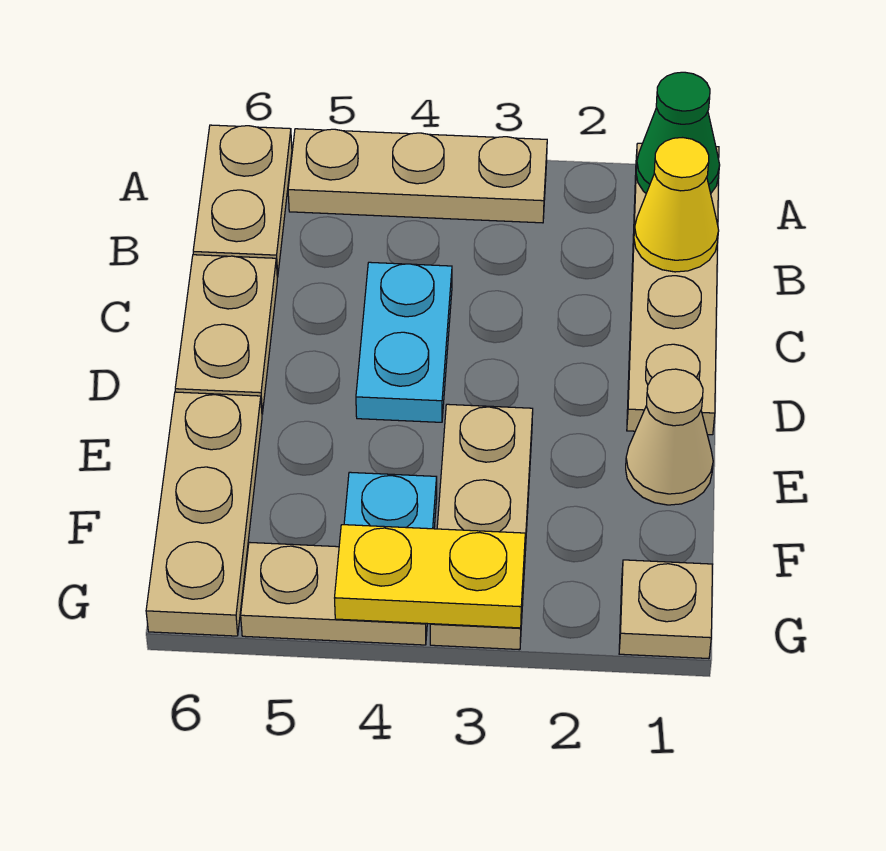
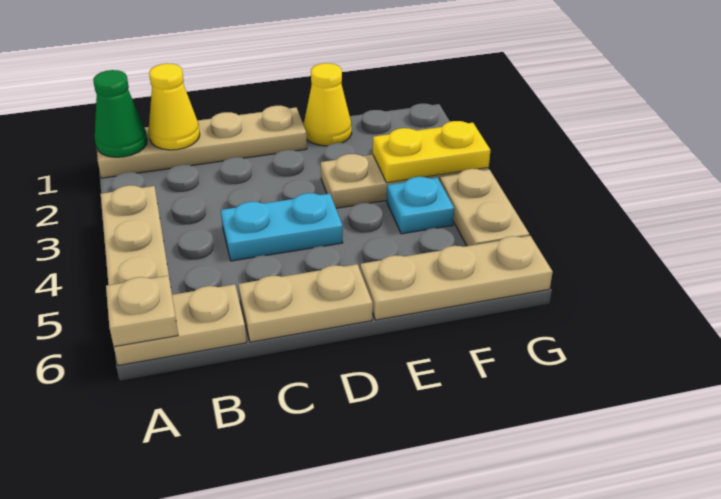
tan cone E1 level 1 -> yellow cone E1 level 1
tan plate G1 level 1 -> tan plate A6 level 2
yellow plate G3:G4 level 2 -> yellow plate F3:G3 level 2

